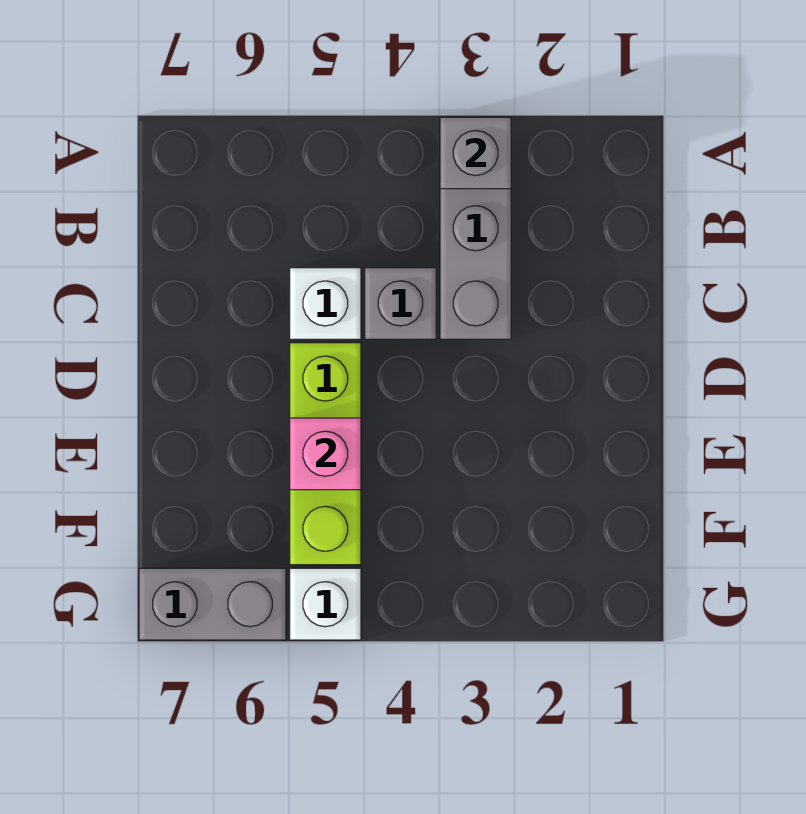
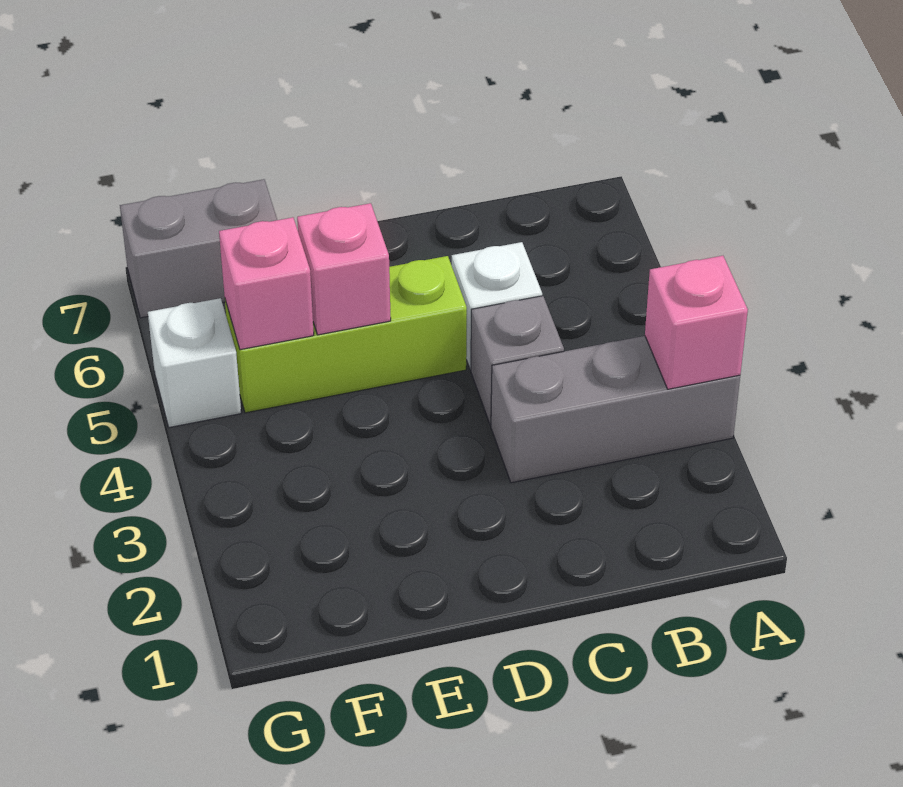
grey brick A3 level 2 -> pink brick A3 level 2
none -> pink brick F5 level 2
grey brick G6:G7 level 1 -> grey brick F7:G7 level 1

